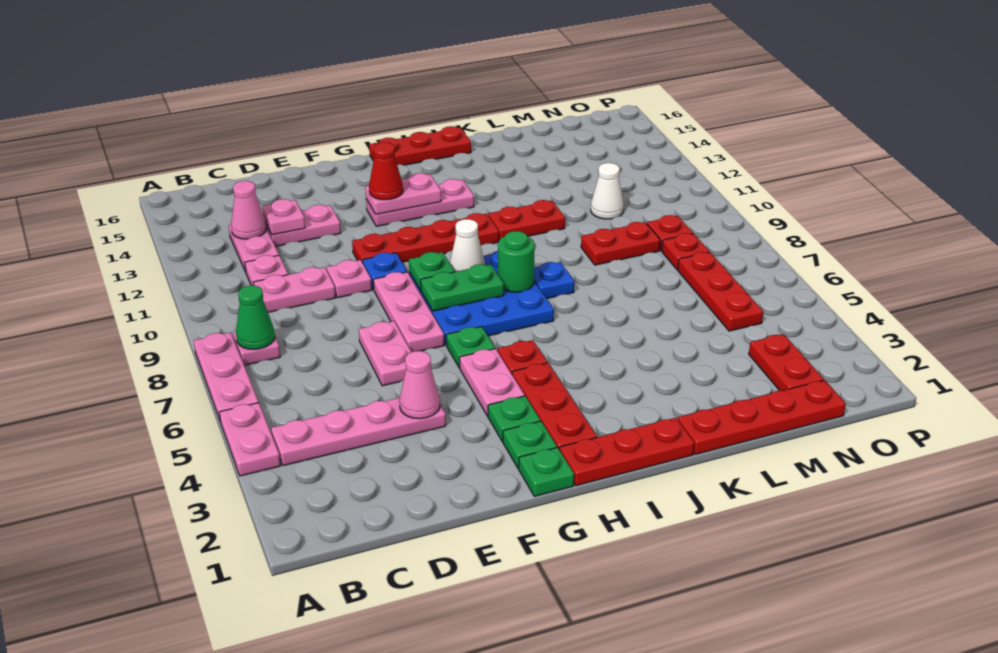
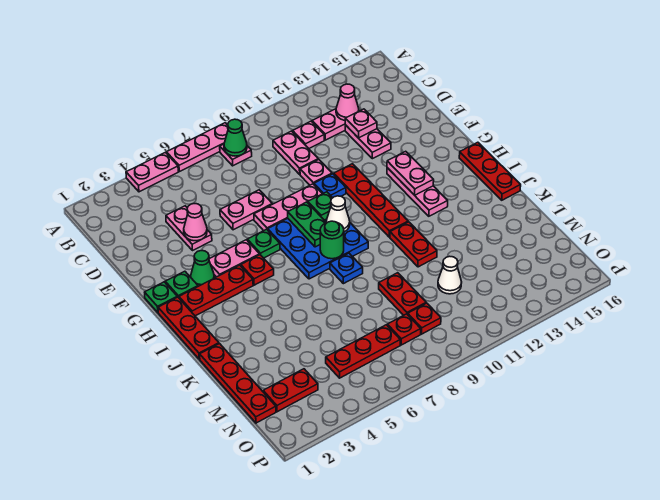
pink plate B4:E4 level 1 -> pink plate D4:E4 level 1
green plate G3 level 1 -> green cone G3 level 1
red cone G13 level 3 -> none

